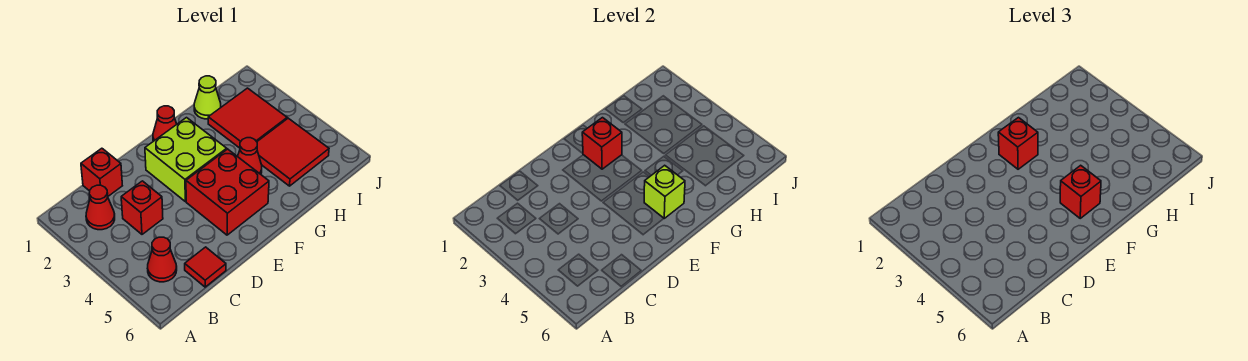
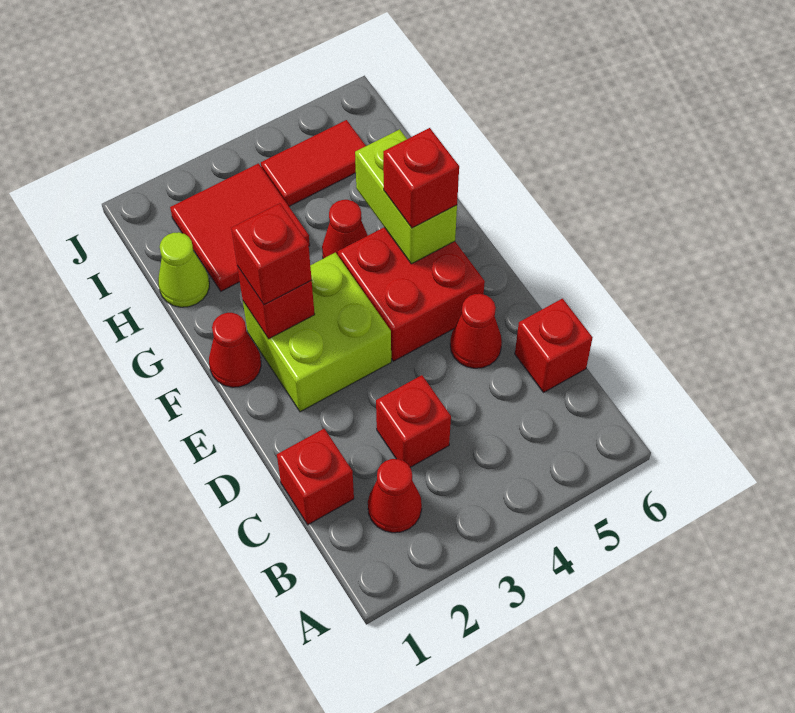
red cone B5 level 1 -> red cone D5 level 1
red tile C6 level 1 -> red brick C6 level 1
lime brick F5 level 2 -> lime brick F5:G5 level 2
red tile H4:I5 level 1 -> red tile I4:I5 level 1

